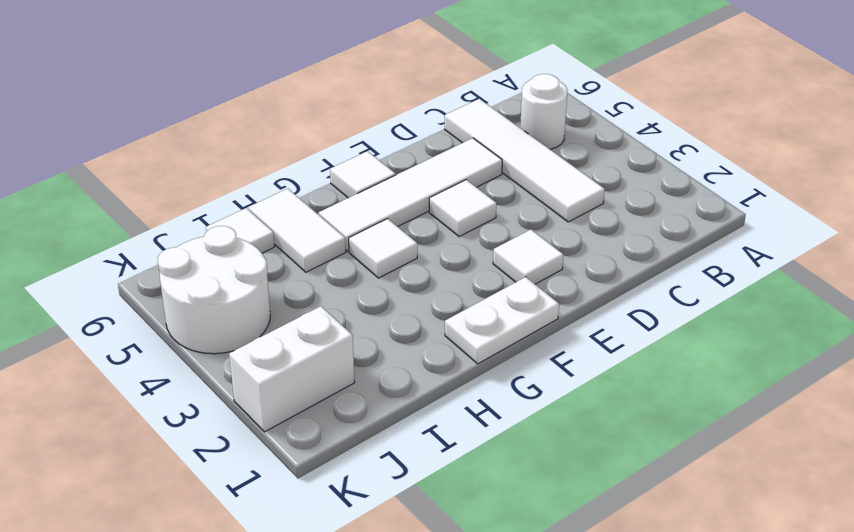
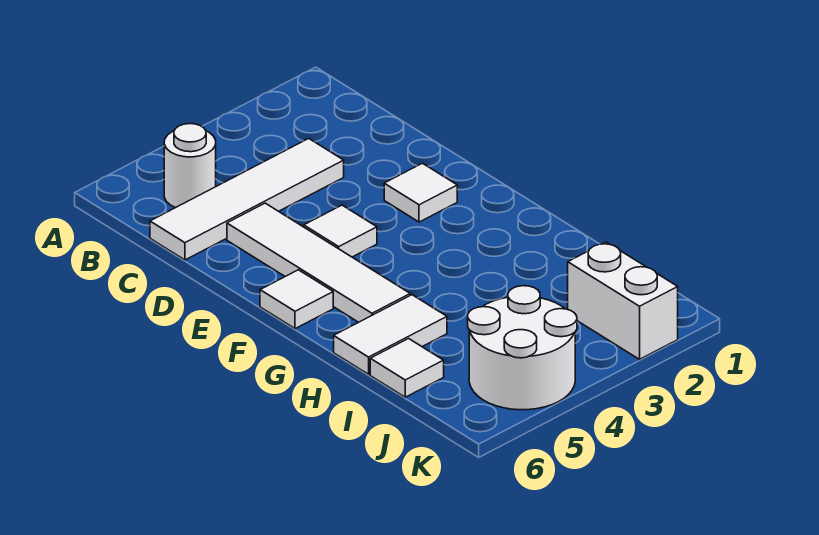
white plate F1:G1 level 1 -> none
white tile G4 level 1 -> none

